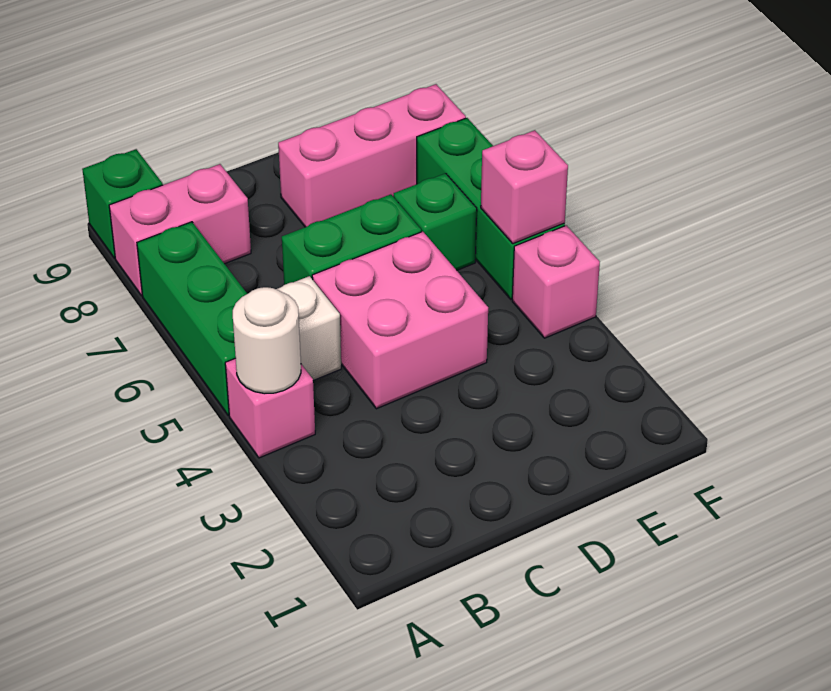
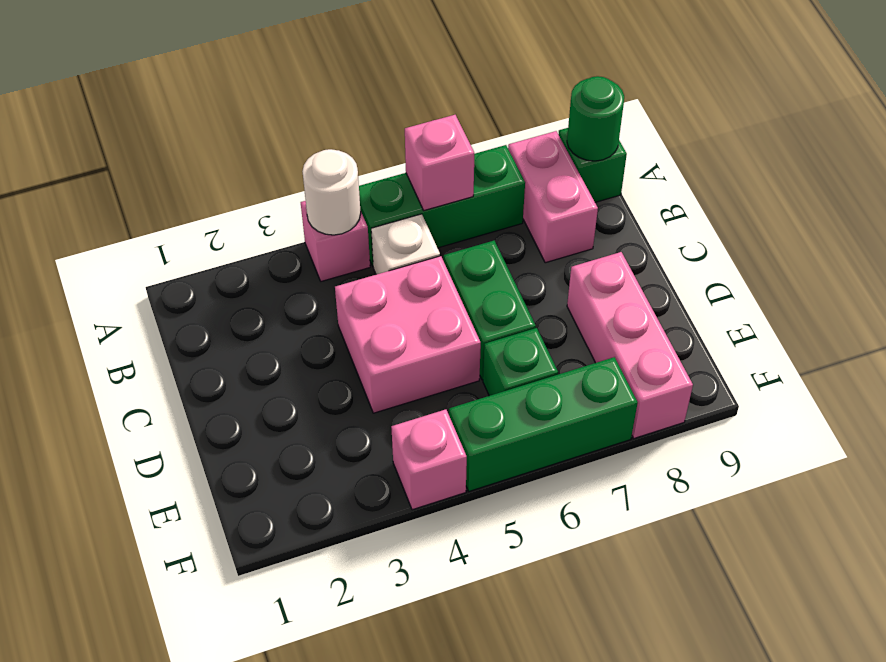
none -> green round brick A9 level 2
pink brick F5 level 2 -> pink brick A6 level 2

